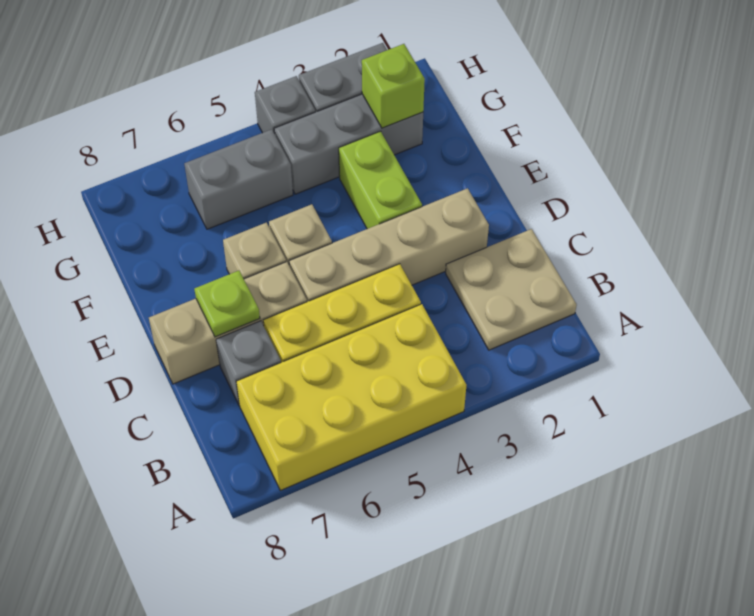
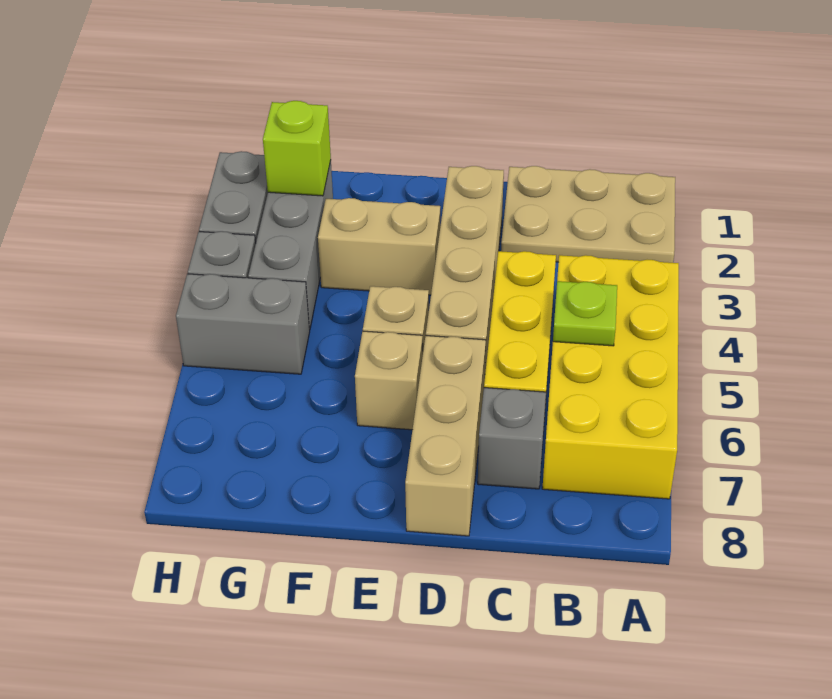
tan plate B1:C2 level 1 -> tan plate A1:C2 level 1
lime plate D7 level 2 -> lime plate B5 level 2
lime brick E3:F3 level 1 -> tan brick E3:F3 level 1
grey brick G5:G6 level 1 -> grey brick G5:H5 level 1

